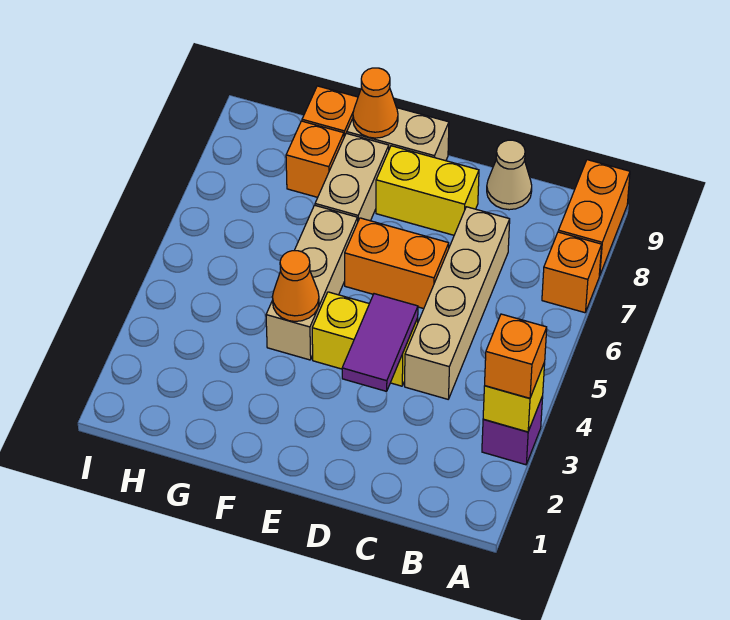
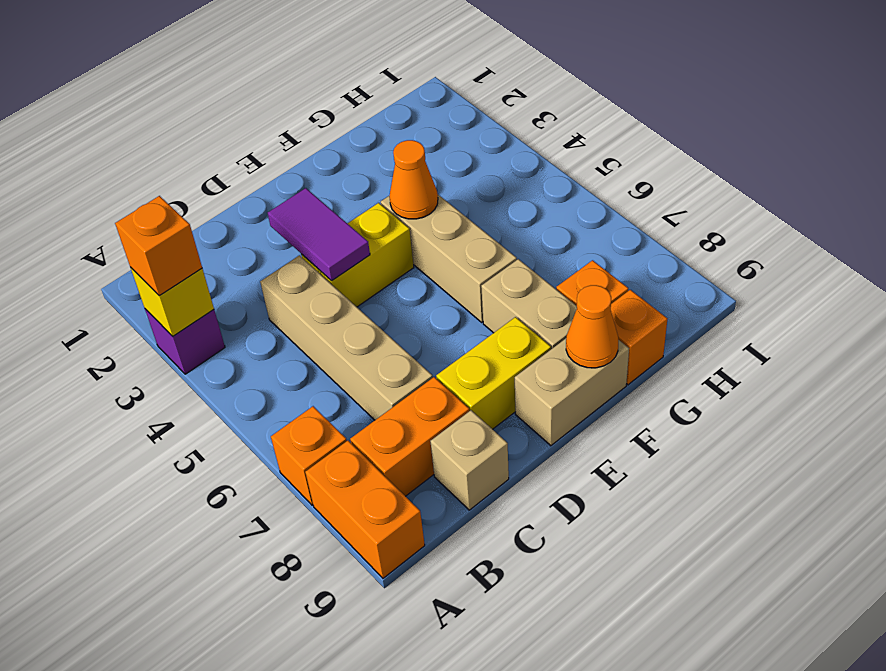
tan cone C9 level 1 -> tan brick C9 level 1
orange brick D6:E6 level 1 -> orange brick B8:C8 level 1

